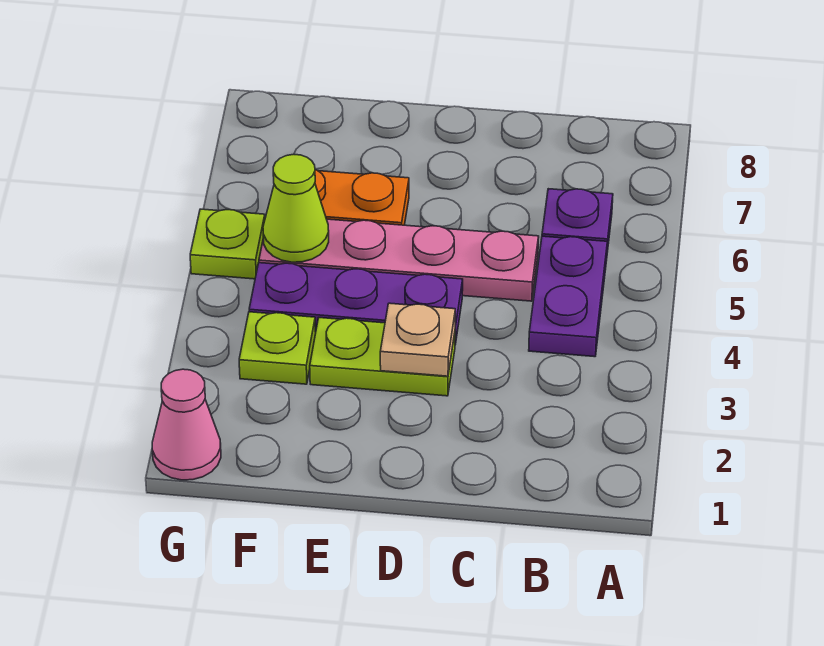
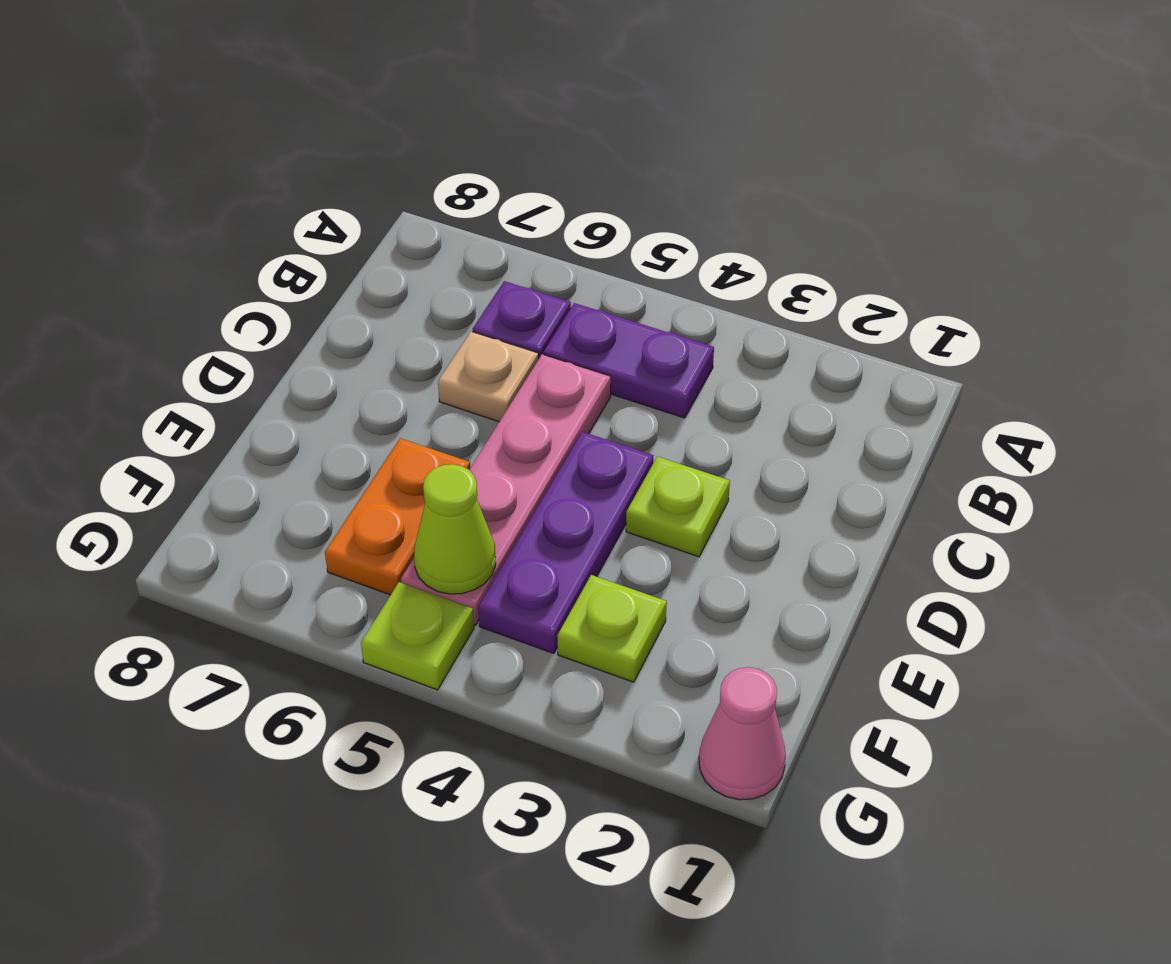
lime plate D3:E3 level 1 -> lime plate D3 level 1
tan plate D3 level 2 -> tan plate C6 level 1

